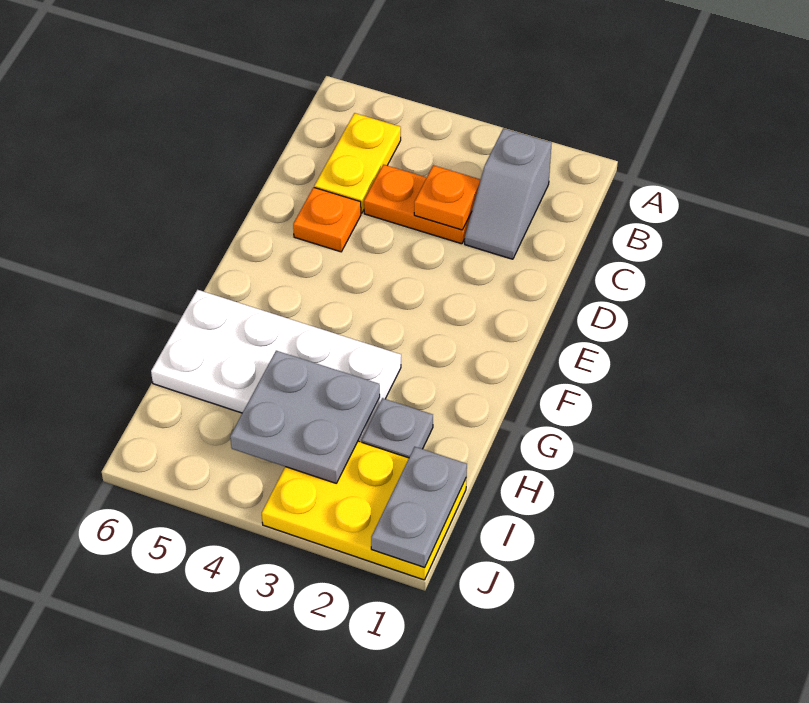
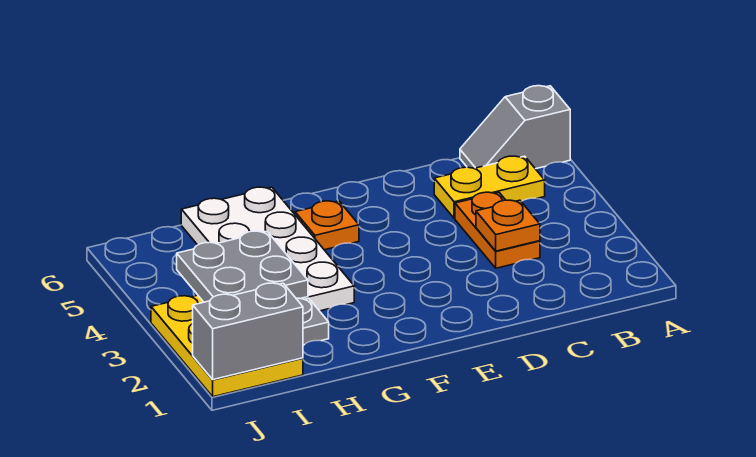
grey slope B2:C2 level 1 top B -> grey slope A6:B6 level 1 top A
orange plate D5 level 1 -> orange plate F5 level 1
grey plate I1:J1 level 2 -> grey brick I1:J1 level 2

